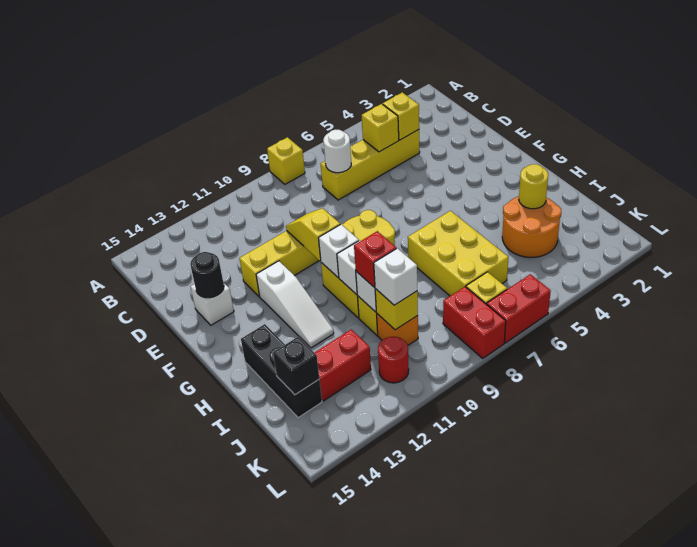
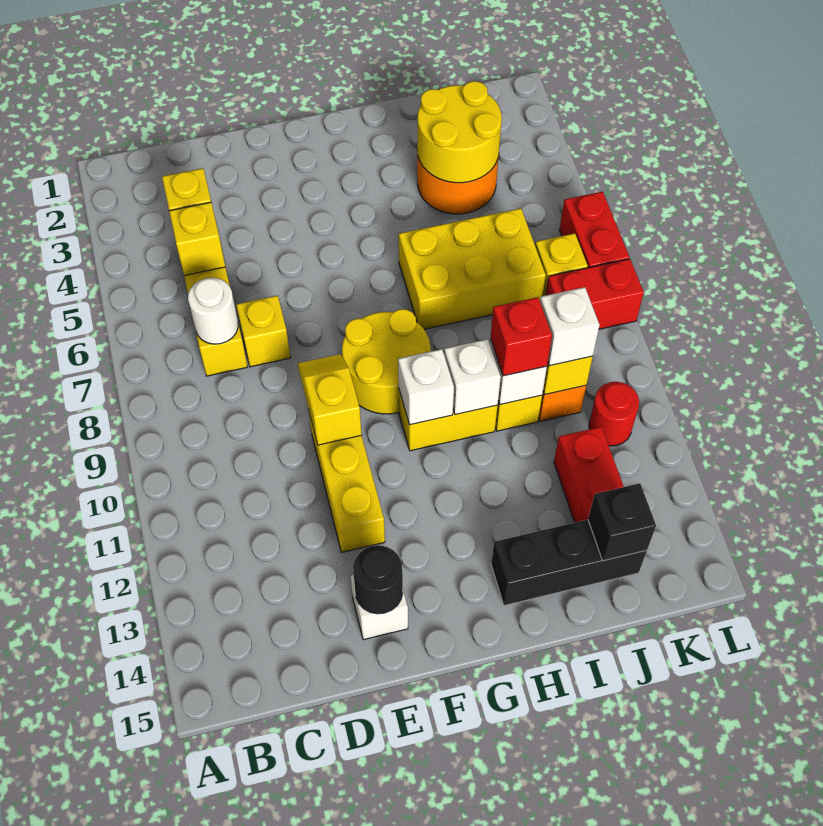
yellow brick A8 level 1 -> yellow brick D7 level 1
yellow slope E10:F10 level 2 top F -> yellow slope E9:E10 level 2 top 10
white slope F12:H12 level 1 top F -> none
yellow round brick I3 level 2 -> yellow round brick I3:J4 level 2

